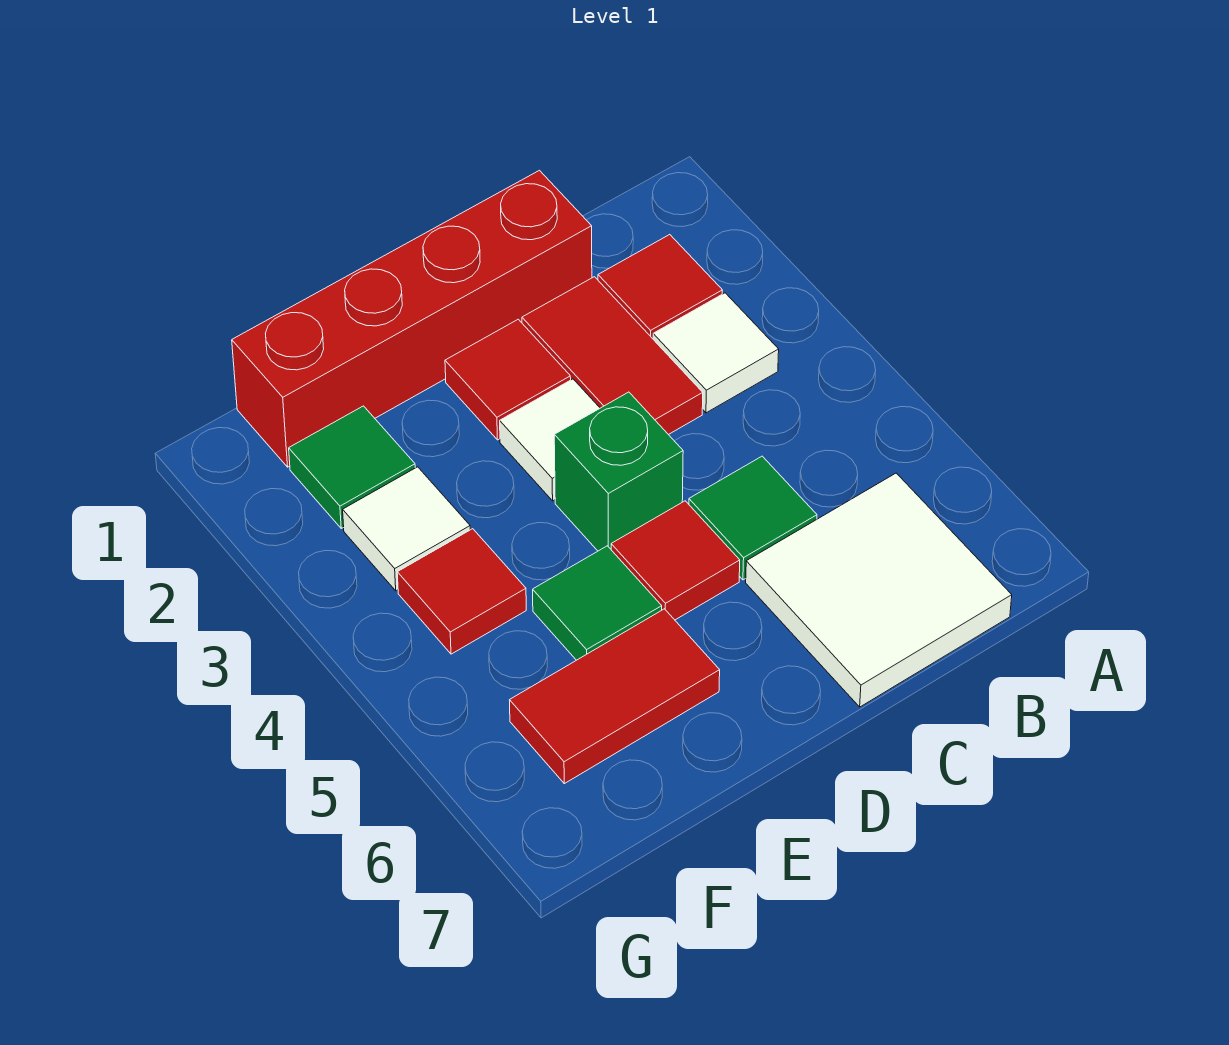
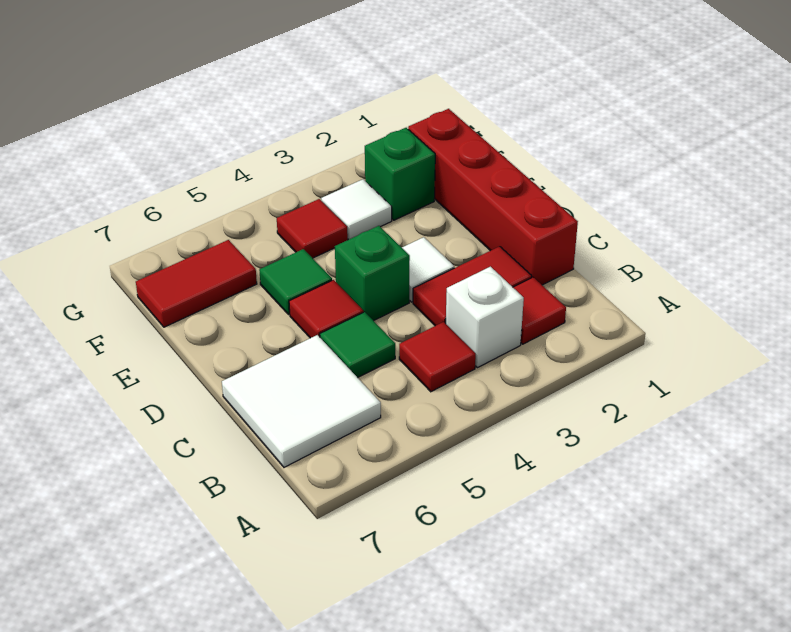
white tile B3 level 1 -> white brick B3 level 1
red tile D2 level 1 -> red tile B4 level 1
red tile E6:F6 level 1 -> red tile F6:F7 level 1
green tile F2 level 1 -> green brick F2 level 1

